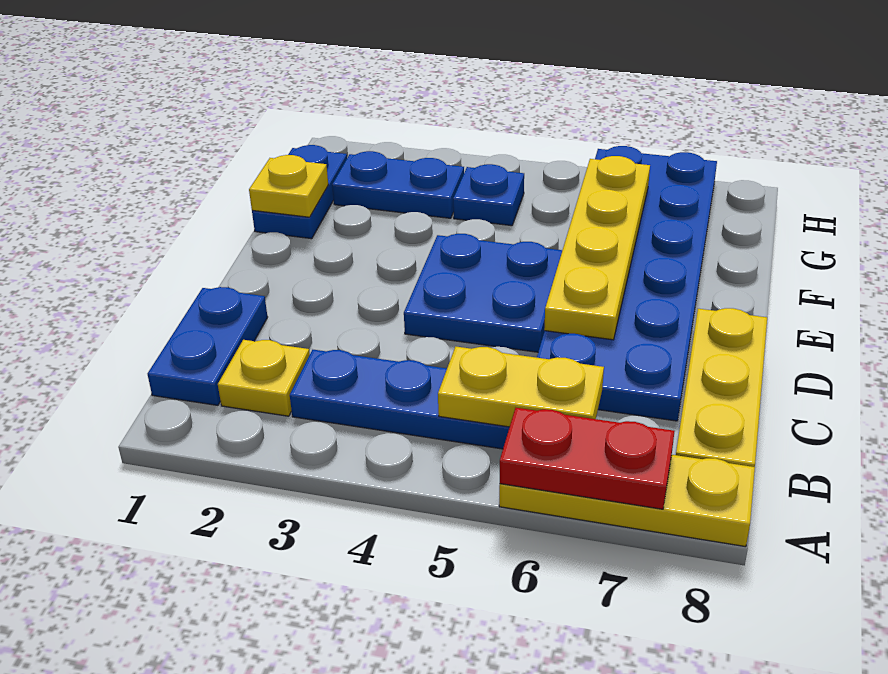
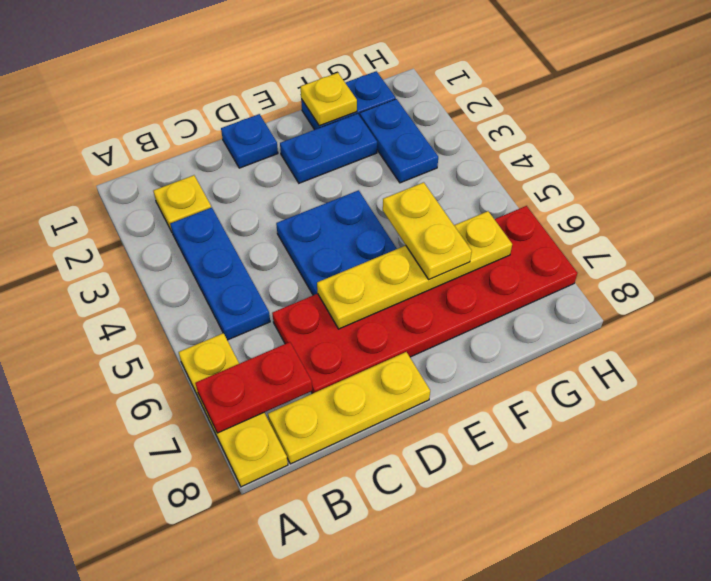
red plate A6:A7 level 2 -> red plate A7:B7 level 2
blue plate B1:C1 level 1 -> blue plate E2:F2 level 1
yellow plate B5:B6 level 2 -> yellow plate F5:F6 level 3
blue plate C6:H7 level 1 -> red plate C6:H7 level 1
blue plate G4 level 1 -> blue plate D1 level 1

